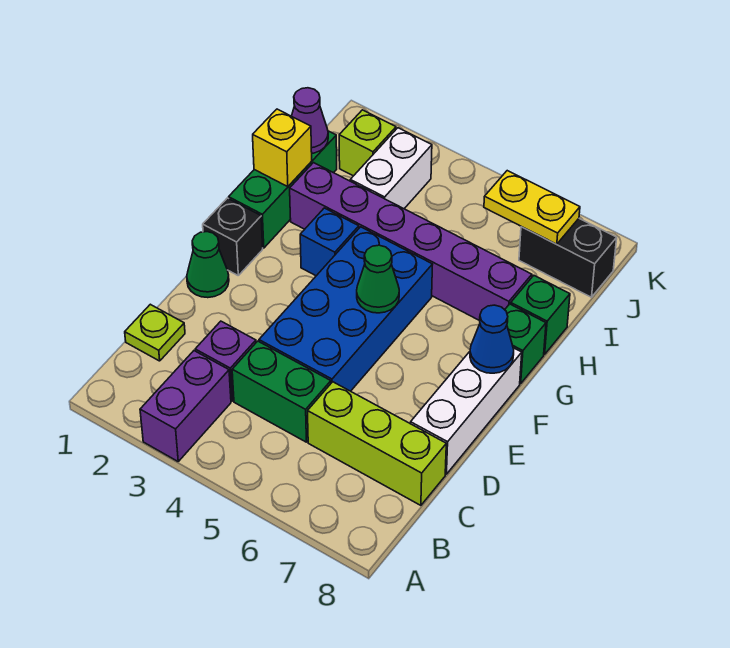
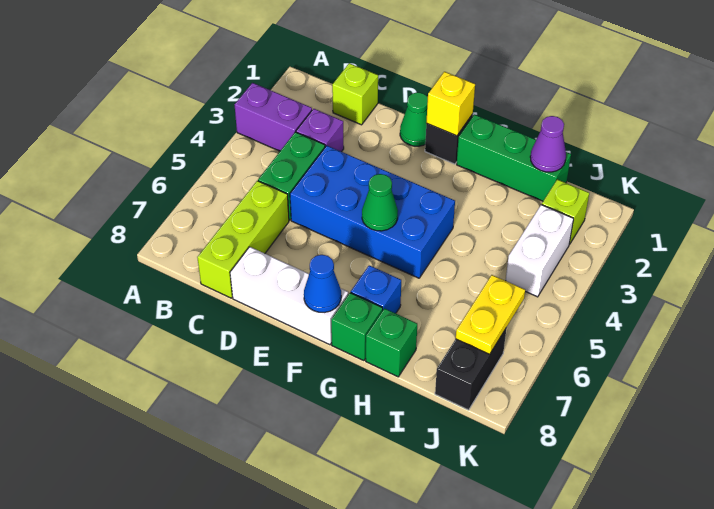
lime plate C1 level 1 -> lime brick C1 level 1
blue brick G3 level 1 -> blue brick G7 level 1
yellow brick H1 level 2 -> yellow brick F1 level 2
purple brick H2:H7 level 1 -> none
white brick I3:J3 level 1 -> white brick J3:J4 level 1

